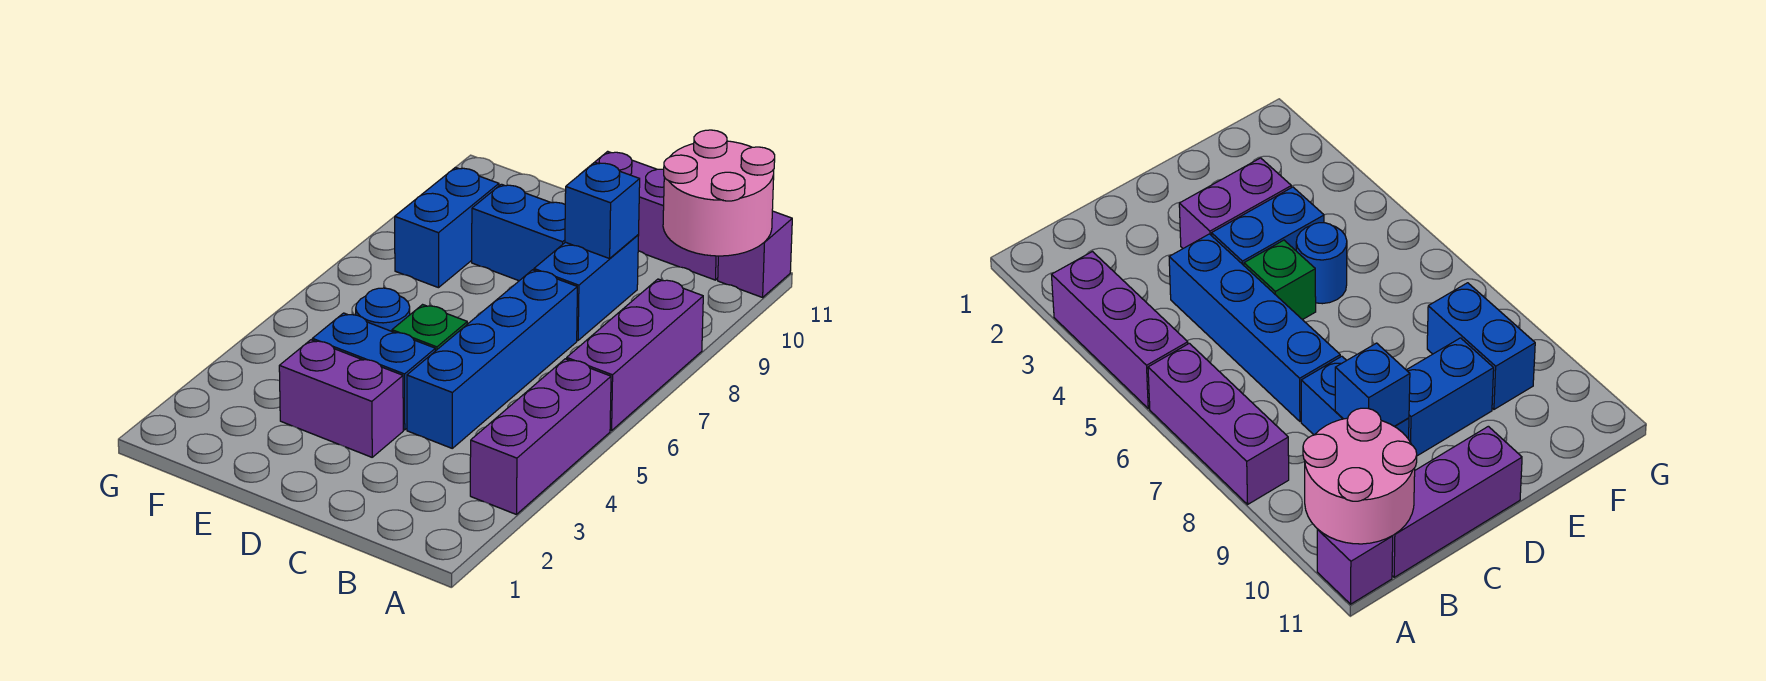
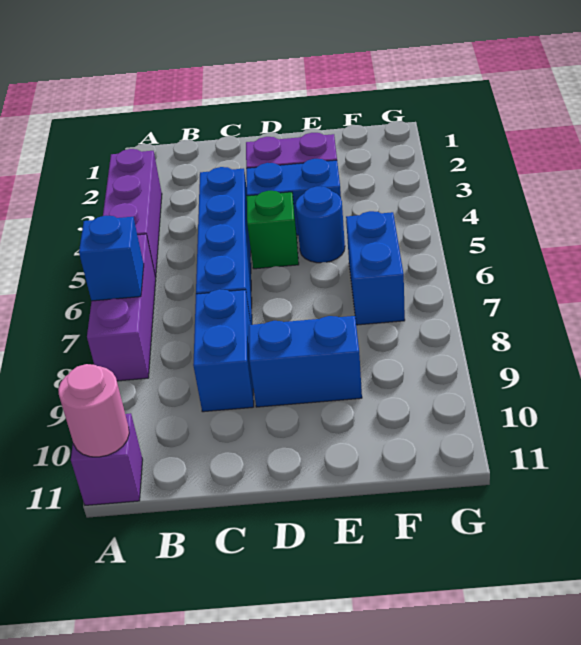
pink round brick A10:B11 level 2 -> pink round brick A11 level 2
purple brick B11:D11 level 1 -> none
blue brick C9 level 2 -> blue brick A7 level 2
blue brick F8:F9 level 1 -> blue brick F6:F7 level 1

